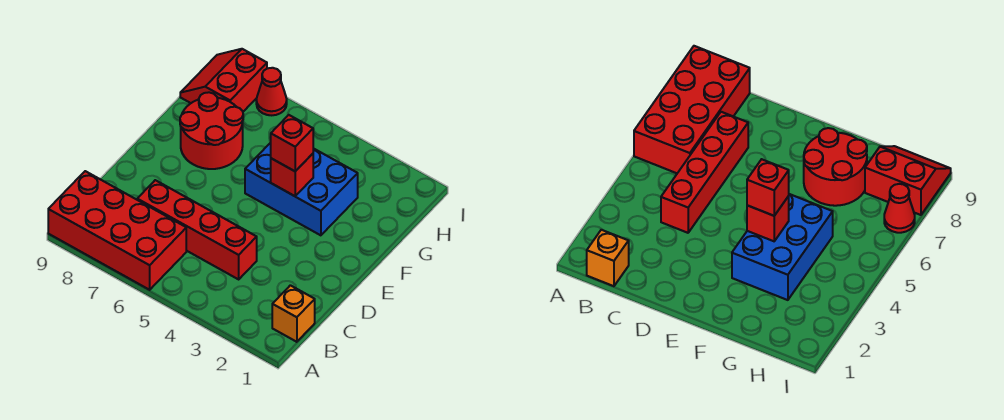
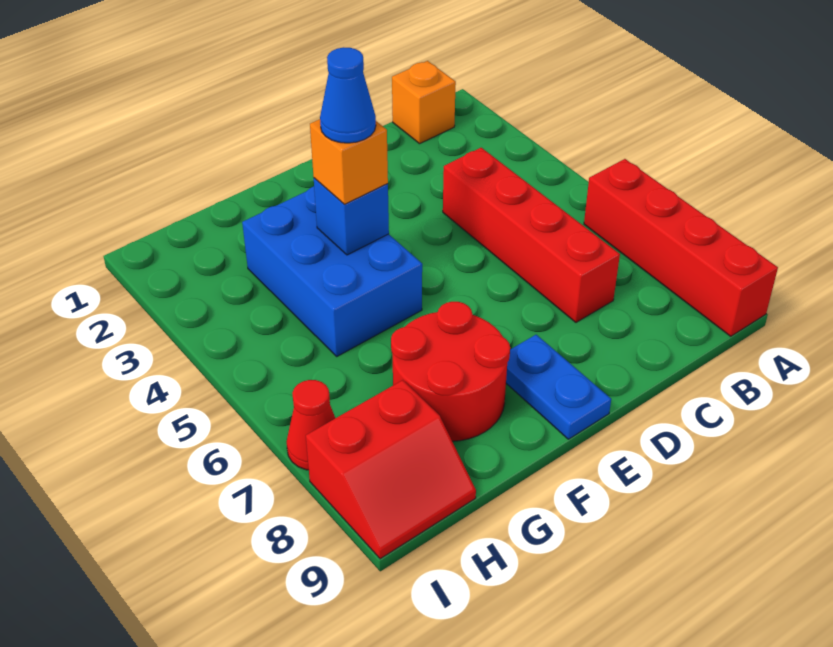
red brick A6:B9 level 1 -> red brick A6:A9 level 1
none -> blue plate E8:E9 level 1
red brick F4 level 2 -> blue brick F4 level 2
red brick F4 level 3 -> orange brick F4 level 3
none -> blue cone F4 level 4

